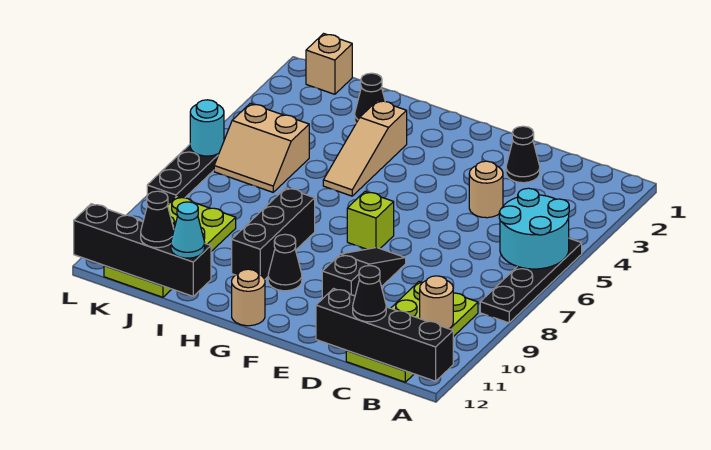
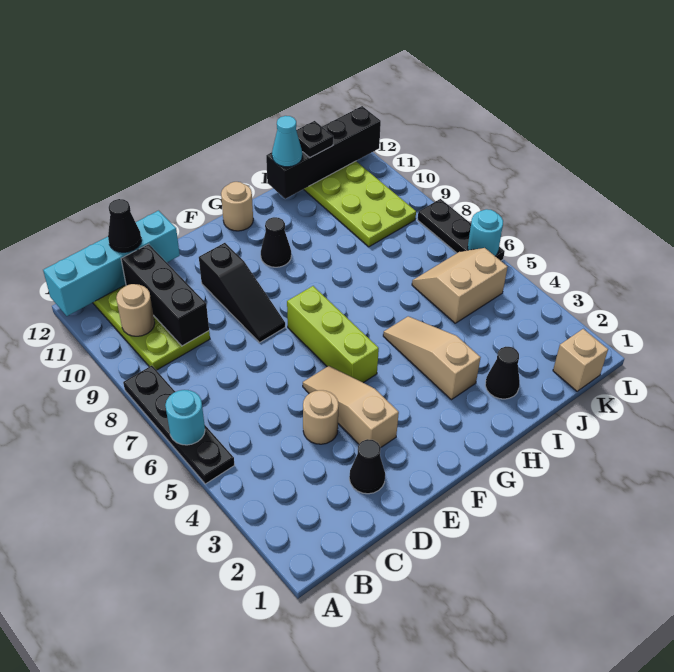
cyan round brick A5:B6 level 2 -> cyan round brick A6 level 2
black brick A12:D12 level 2 -> cyan brick A12:D12 level 2
none -> tan slope E3:E5 level 1 top 3
lime brick F7 level 1 -> lime brick F5:F7 level 1
black brick H8:H10 level 1 -> black brick C9:C11 level 2
black cone J12 level 3 -> black plate J12 level 3

